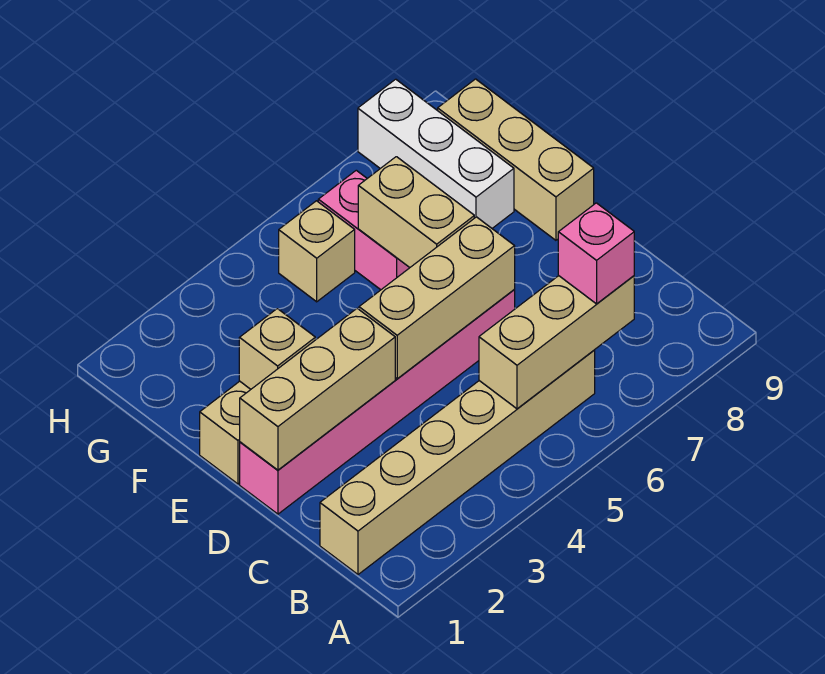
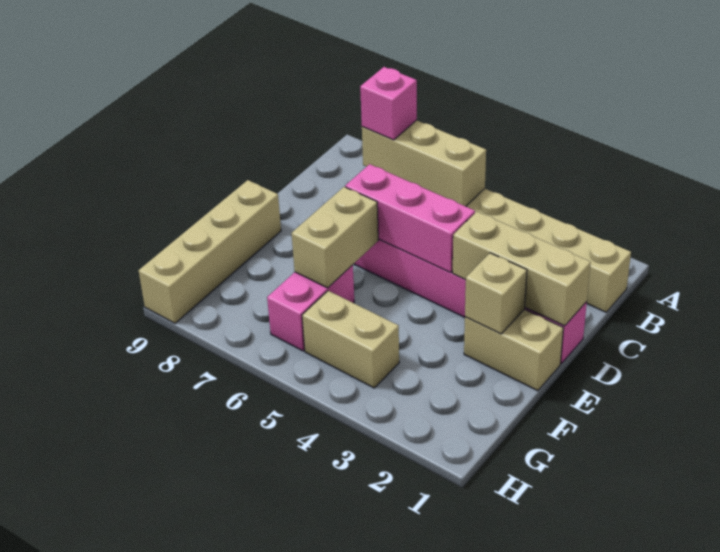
tan brick D4:D6 level 2 -> pink brick D4:D6 level 2
tan brick E9:G9 level 1 -> tan brick E9:H9 level 1
white brick F8:H8 level 1 -> none
tan brick G5 level 1 -> tan brick G4:G5 level 1

